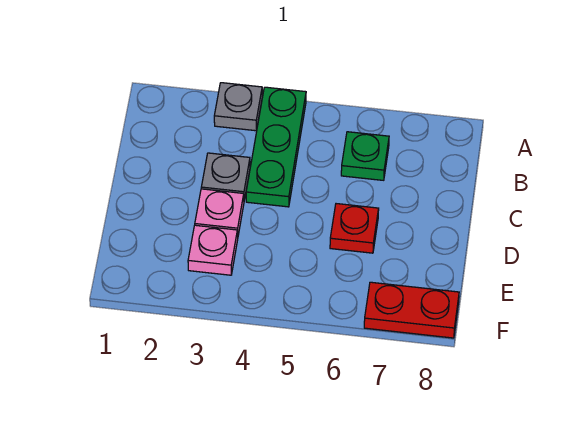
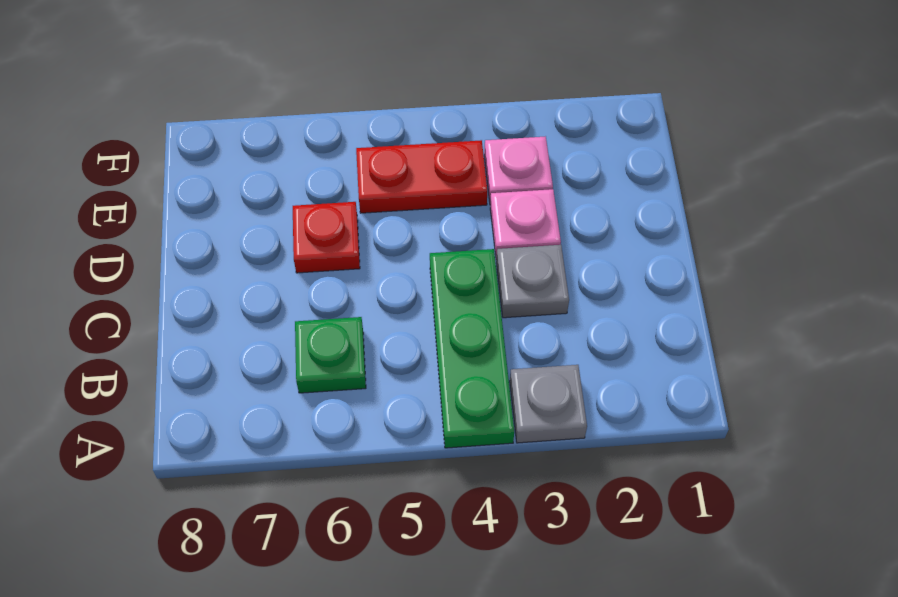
red plate F7:F8 level 1 -> red plate E4:E5 level 1

